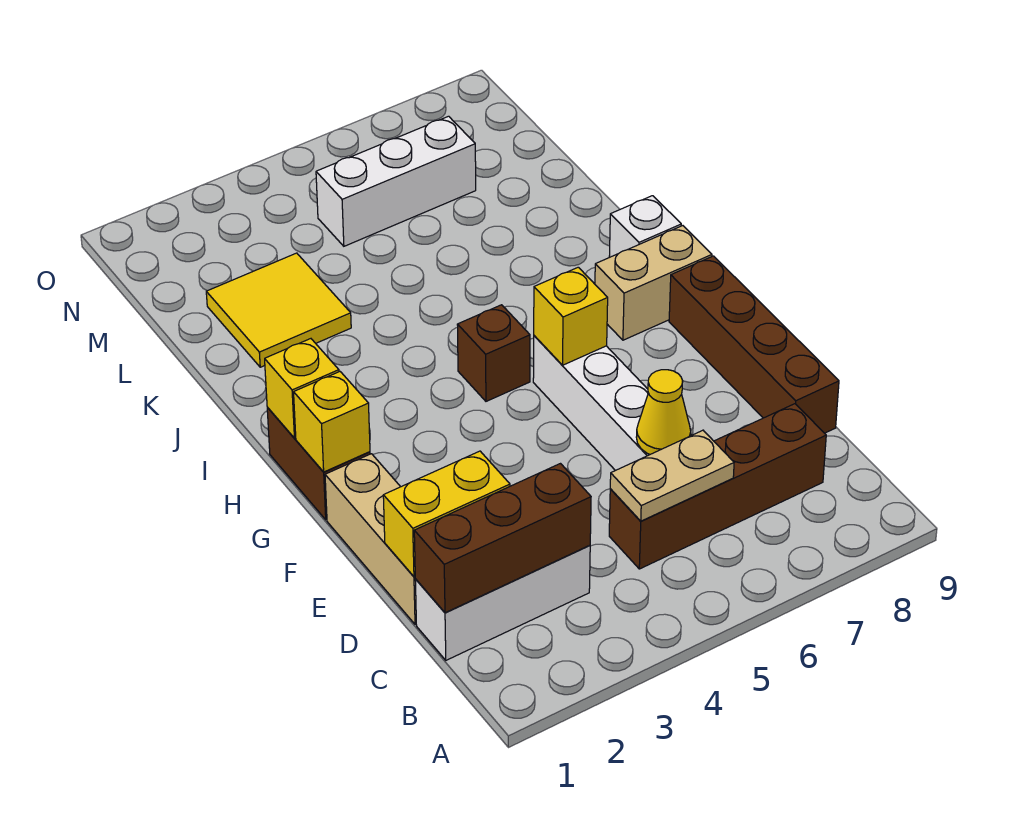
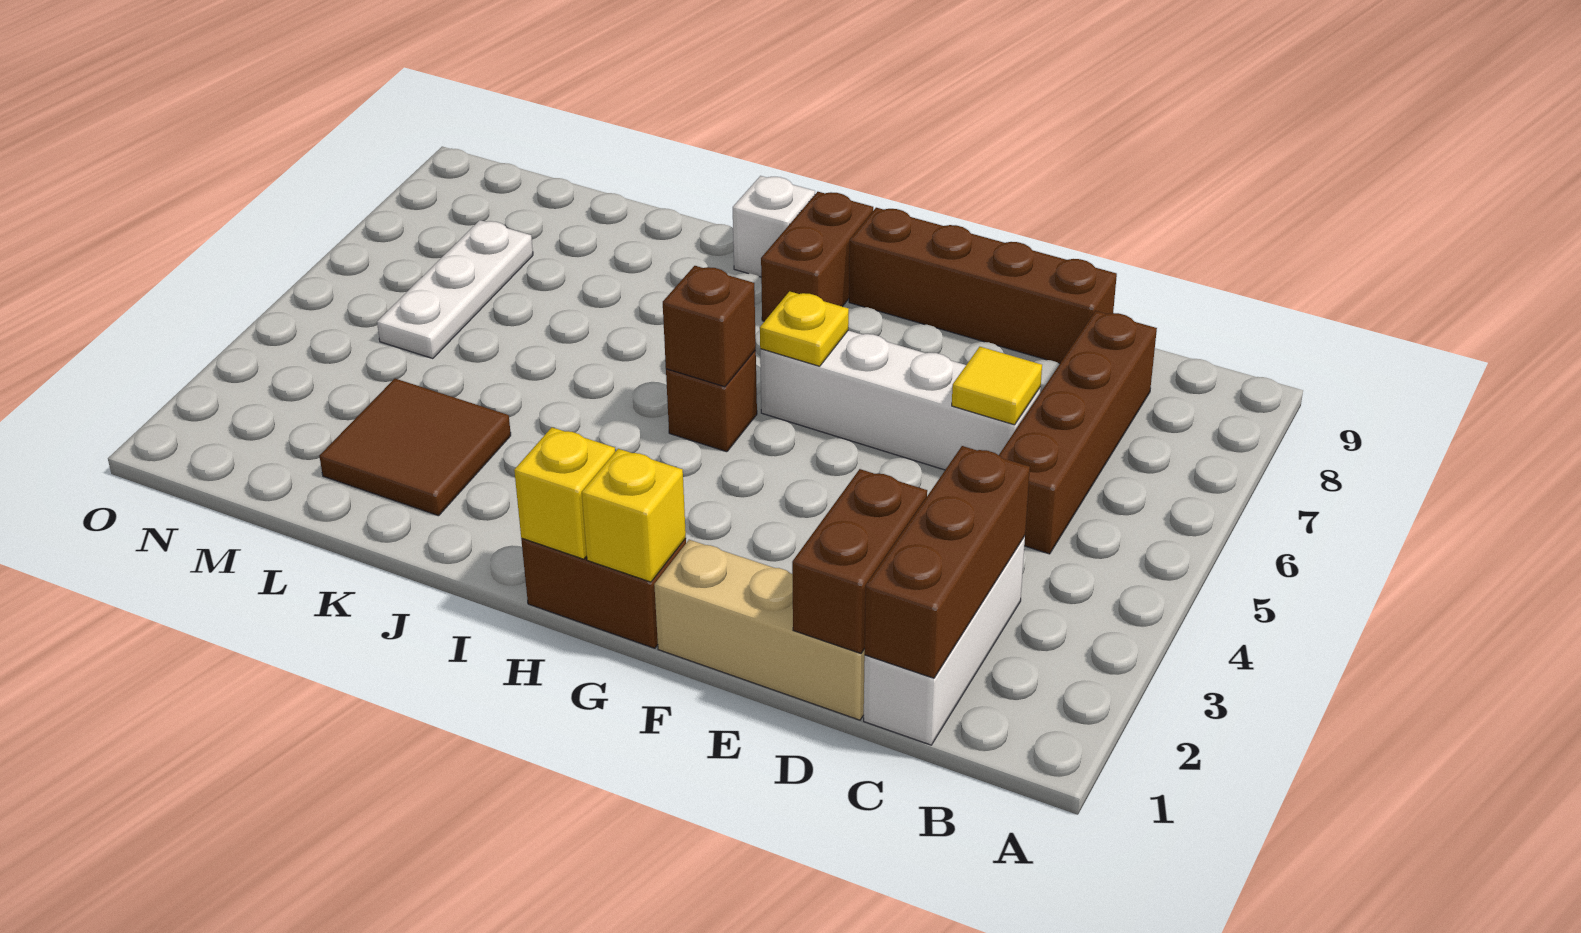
tan plate C5:C6 level 2 -> none
yellow brick D1:D2 level 2 -> brown brick D1:D2 level 2
yellow cone D6 level 2 -> yellow tile D6 level 2
yellow brick G6 level 2 -> yellow plate G6 level 2
none -> brown brick H5 level 2
tan brick H8:H9 level 1 -> brown brick H8:H9 level 1
yellow tile K2:L3 level 1 -> brown tile K2:L3 level 1
white brick M5:M7 level 1 -> white plate M5:M7 level 1

